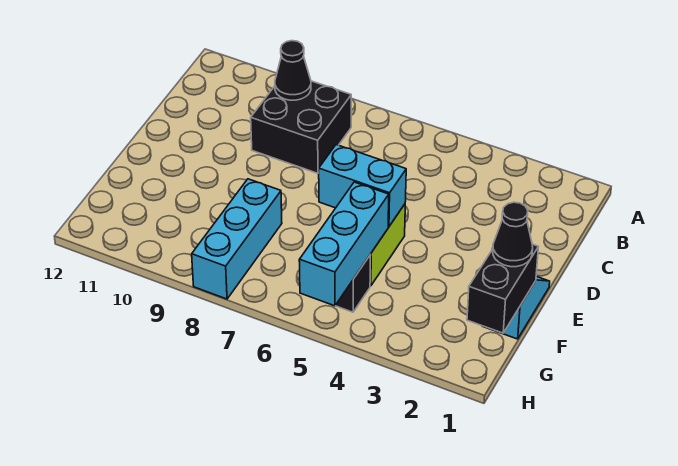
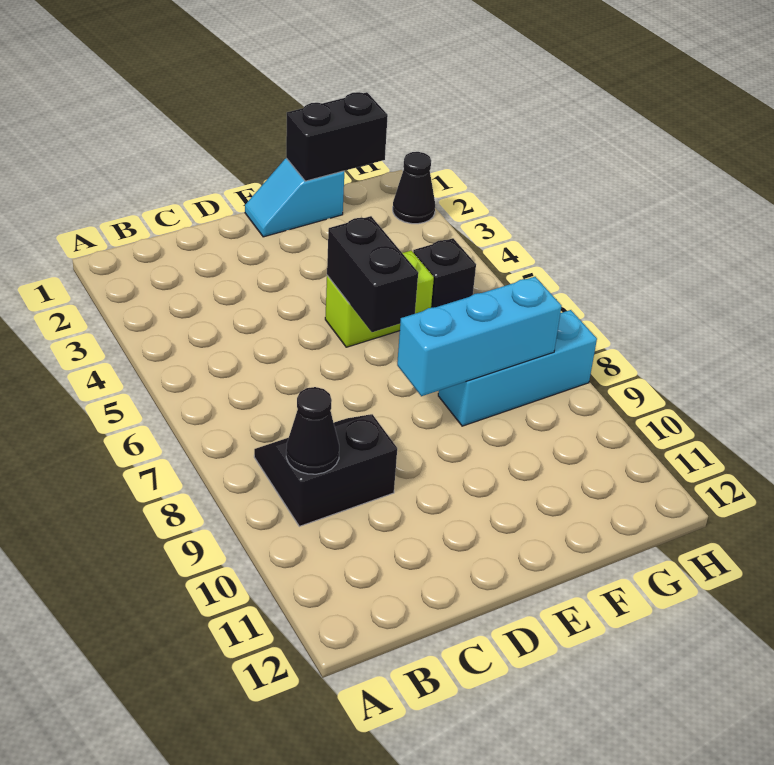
black brick B8:C9 level 1 -> black slope B8:C9 level 1 top 9
cyan brick E5:E6 level 2 -> black brick E5:E6 level 2
black cone F1 level 3 -> black cone H2 level 1
cyan brick F5:H5 level 2 -> cyan brick E8:G8 level 2

